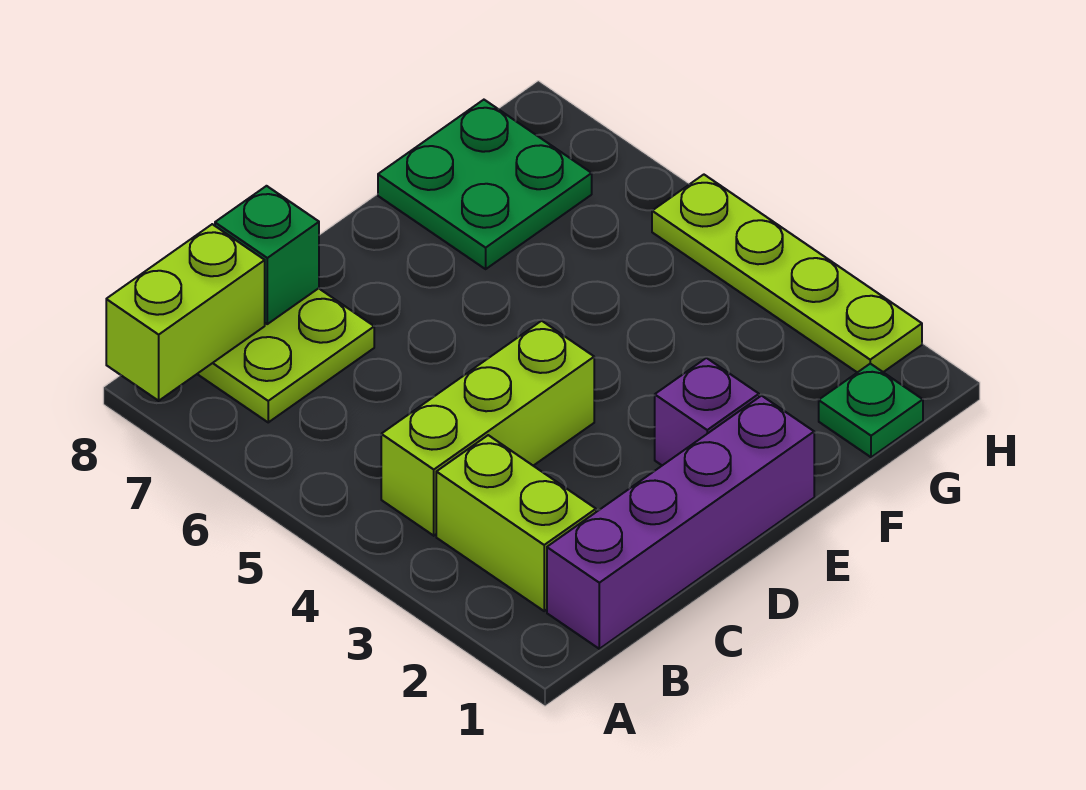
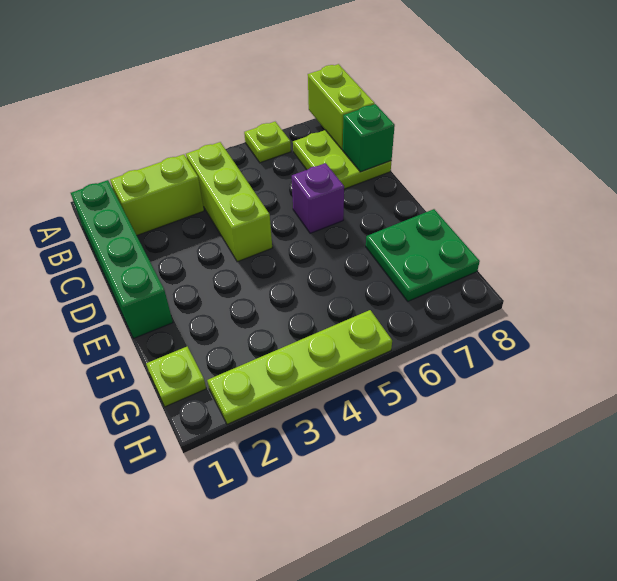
none -> lime plate A6 level 1
purple brick B1:E1 level 1 -> green brick B1:E1 level 1
purple brick E2 level 1 -> purple brick D6 level 1
green plate G1 level 1 -> lime plate G1 level 1

